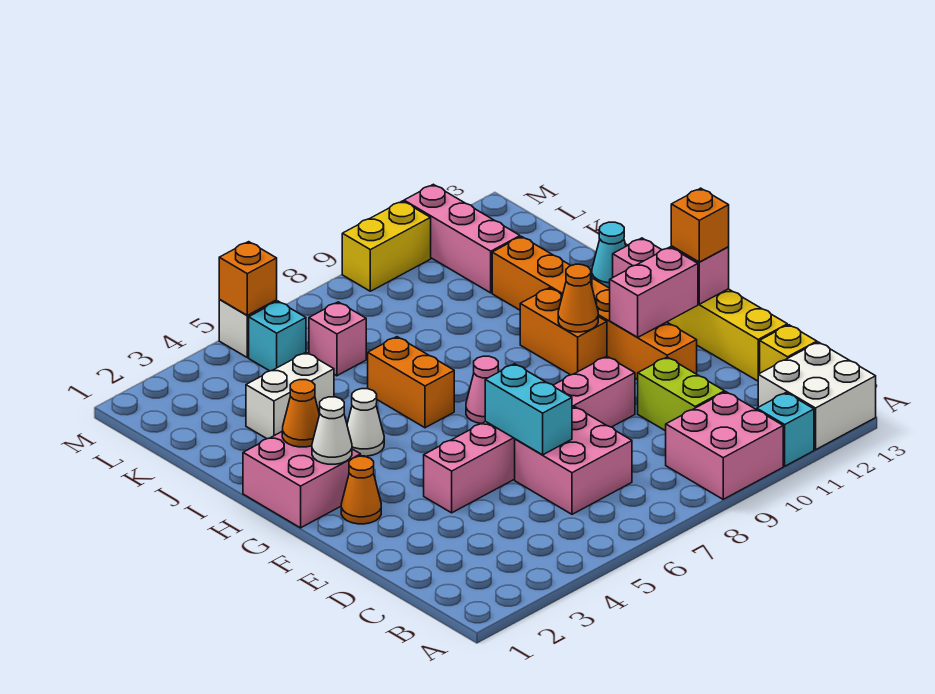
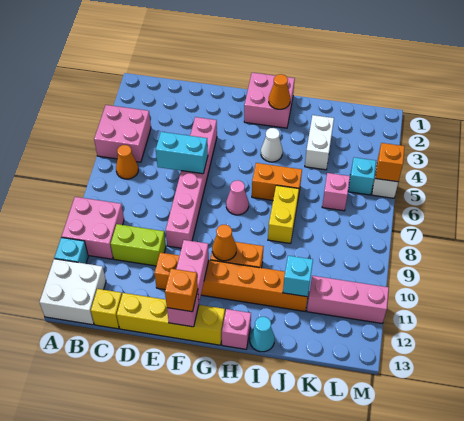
pink brick C6:D7 level 1 -> pink brick A4:B5 level 1
orange cone F2 level 1 -> orange cone B6 level 1
white cone G2 level 2 -> none
none -> cyan brick J11 level 2
yellow brick M9:M10 level 1 -> yellow brick I7:I8 level 1

